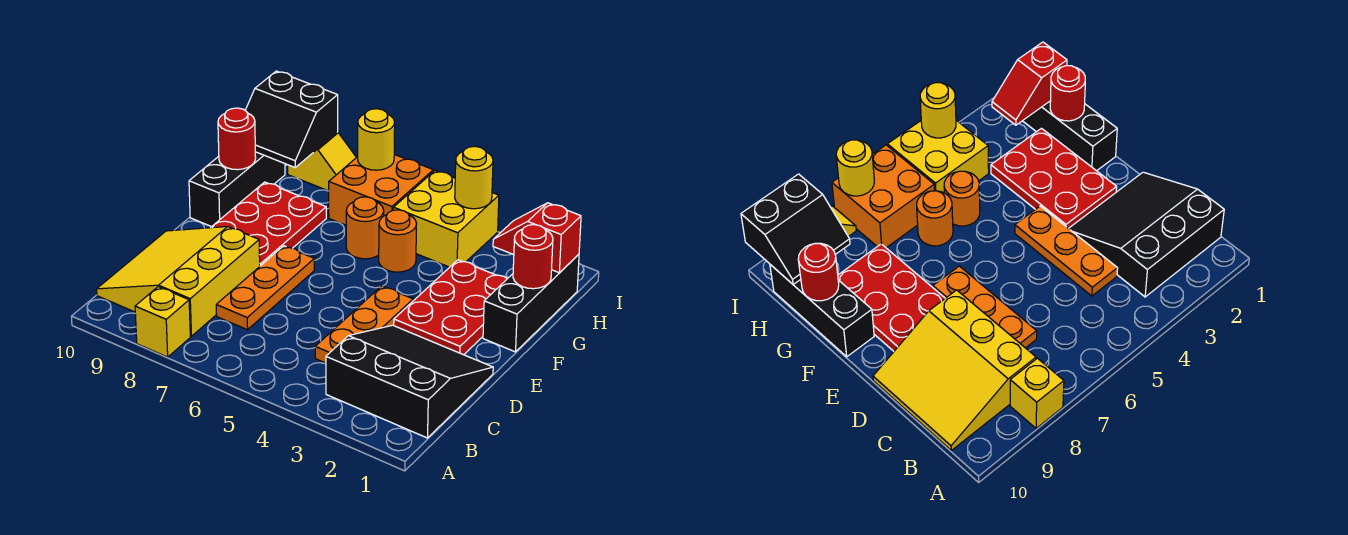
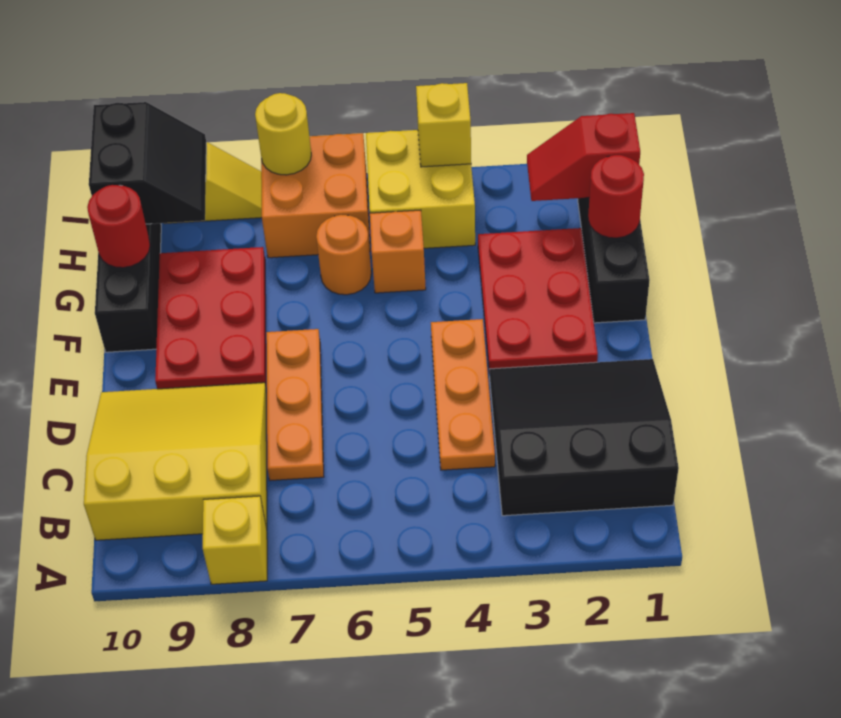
yellow slope B8:D10 level 1 top 8 -> yellow slope B8:D10 level 1 top B
orange round brick G5 level 1 -> orange brick G5 level 1
black slope H9:I10 level 2 top I -> black slope H9:I10 level 2 top 10
yellow round brick I4 level 2 -> yellow brick I4 level 2

